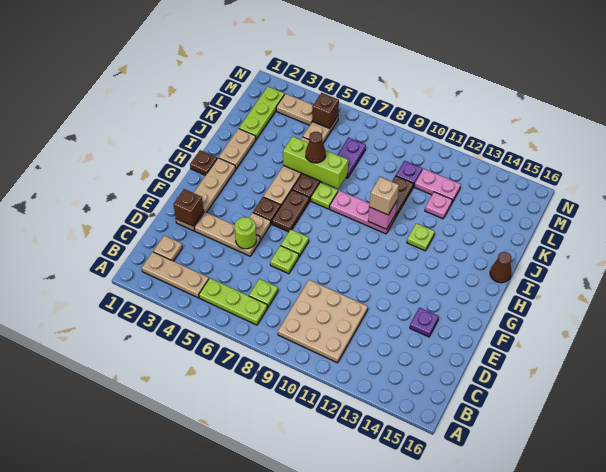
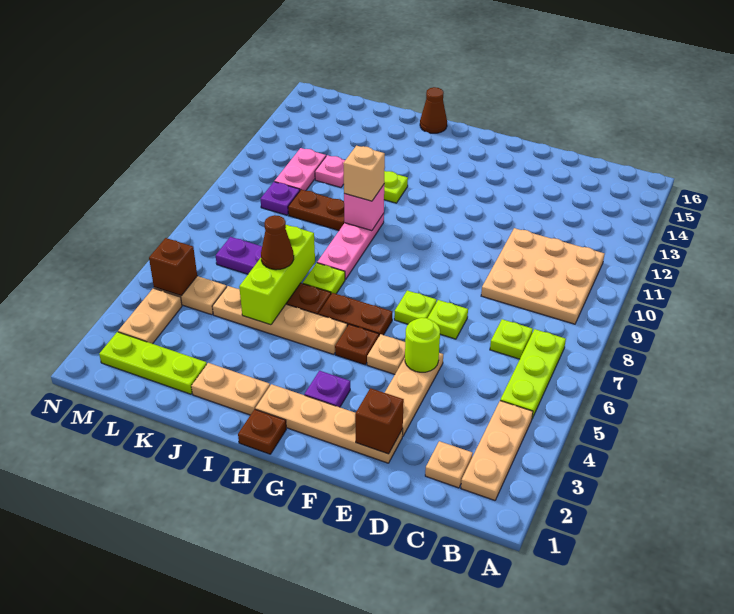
purple plate E14 level 1 -> purple plate G3 level 1

